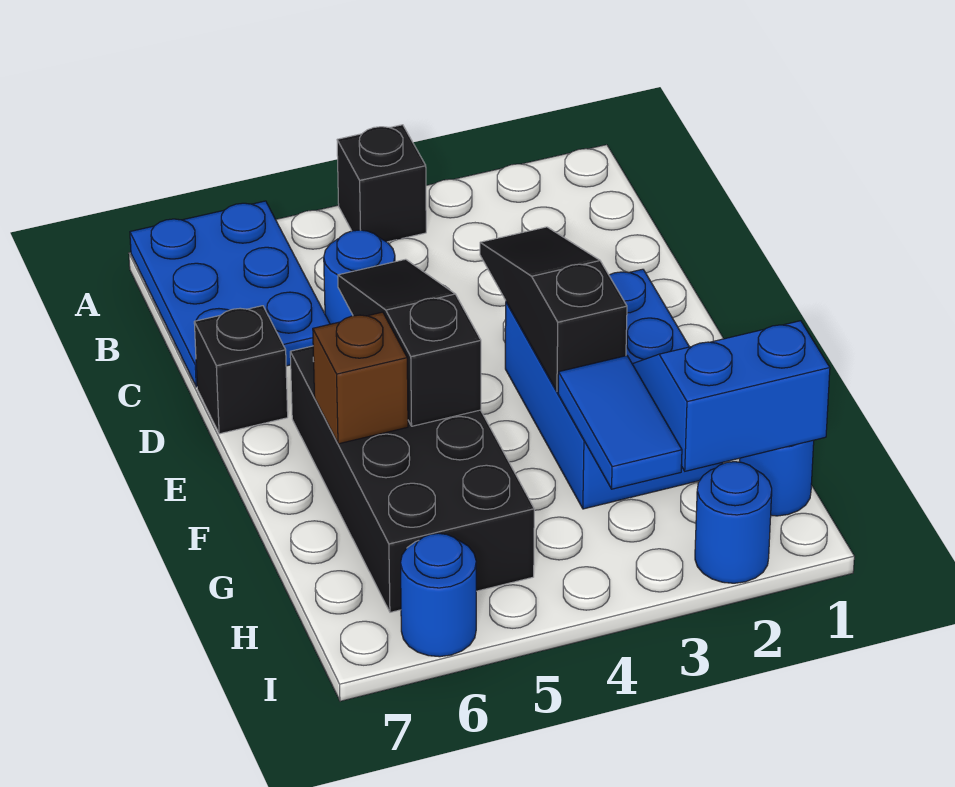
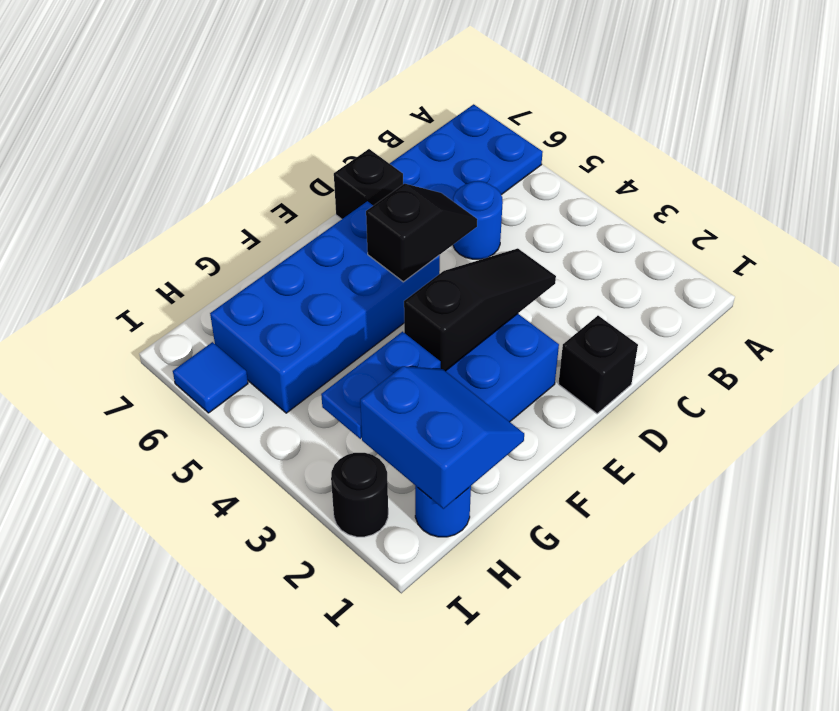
black brick A4 level 1 -> black brick D1 level 1
black slope D5:F5 level 2 top F -> black slope D5:E5 level 2 top E
black brick E5:H6 level 1 -> blue brick E5:H6 level 1
brown brick F6 level 2 -> none
blue tile G3:H3 level 2 -> blue plate G3:H3 level 2
blue round brick I2 level 1 -> black round brick I2 level 1
blue round brick I6 level 1 -> blue tile I6 level 1

